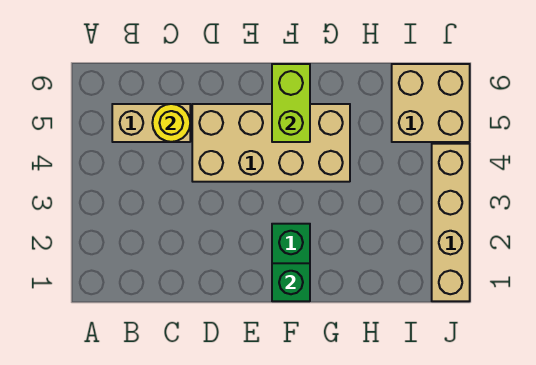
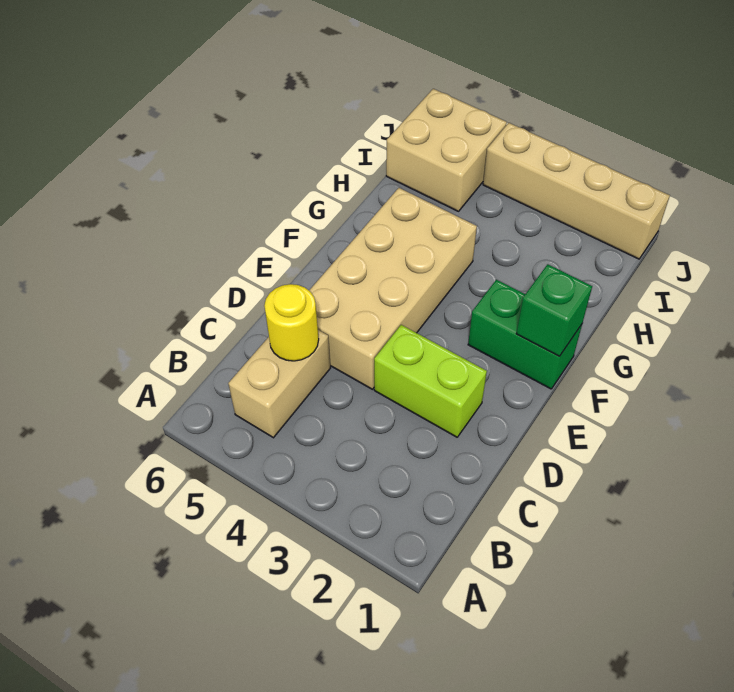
lime brick F5:F6 level 2 -> lime brick D2:D3 level 1

